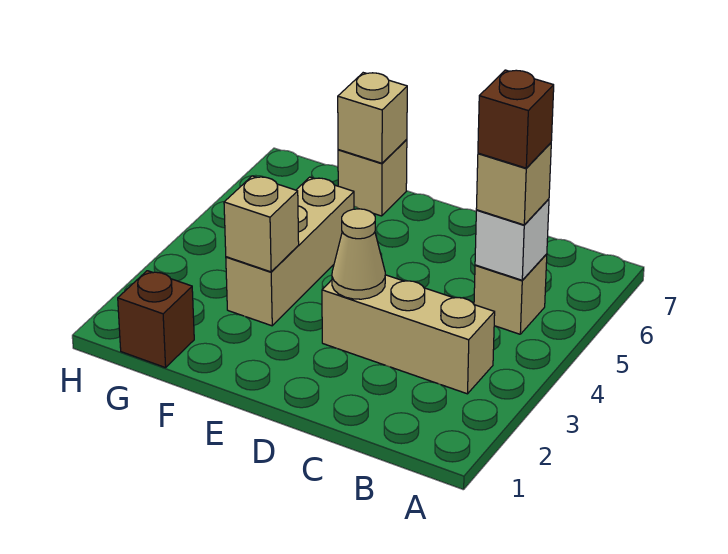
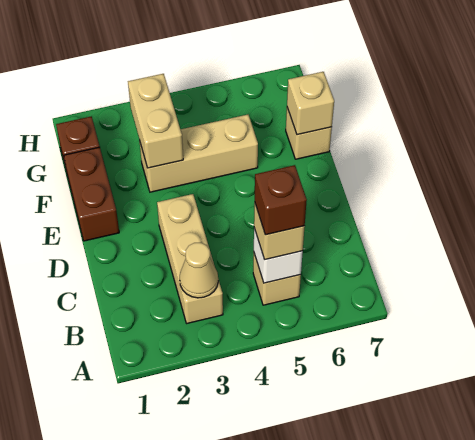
tan cone D3 level 2 -> tan cone B3 level 2
none -> brown brick E1:F1 level 1
tan brick F3 level 2 -> tan brick F3:G3 level 2

